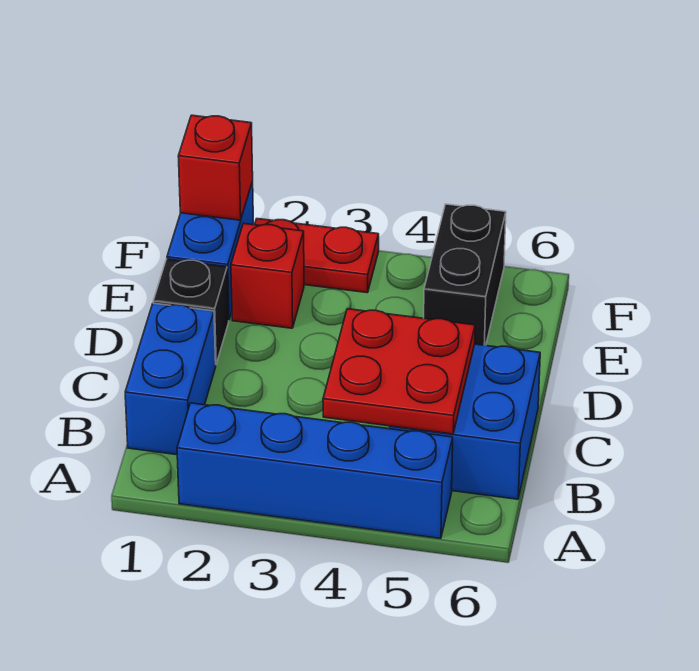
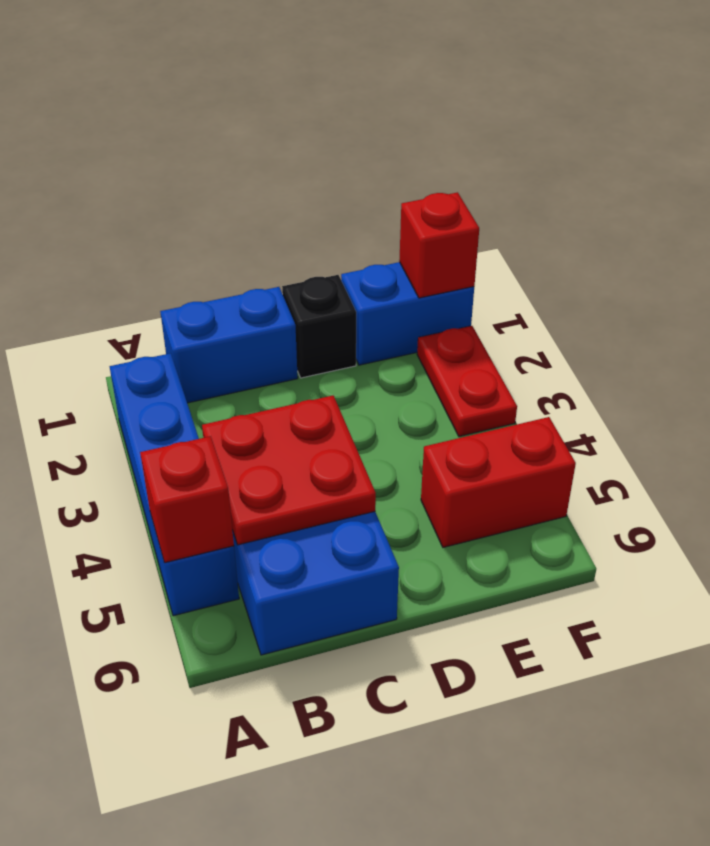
red brick E2 level 1 -> red brick A5 level 2
black brick E5:F5 level 1 -> red brick E5:F5 level 1

